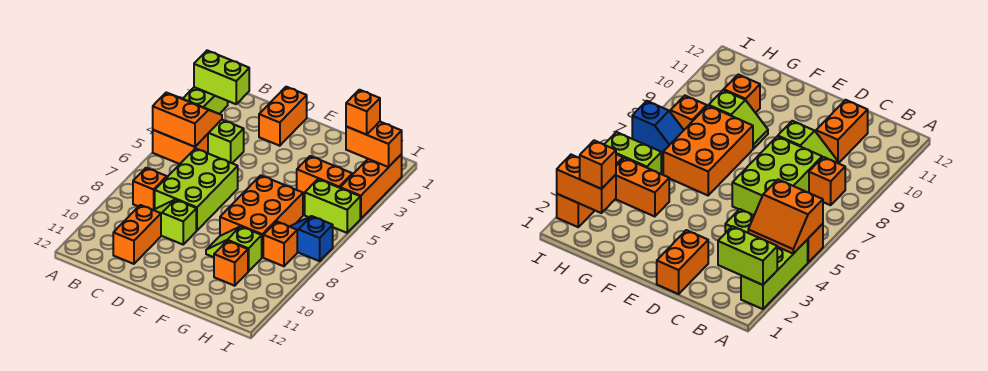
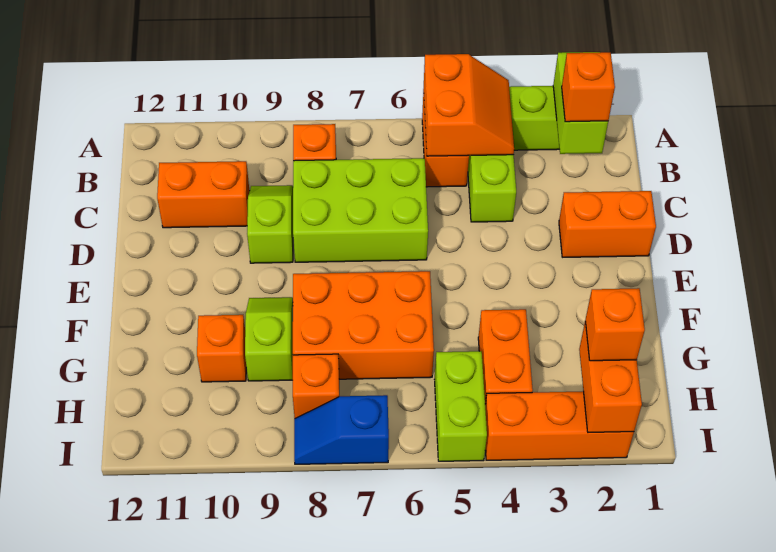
none -> orange brick B2 level 3
blue slope H7:I7 level 1 top I -> blue slope I7:I8 level 1 top 7

